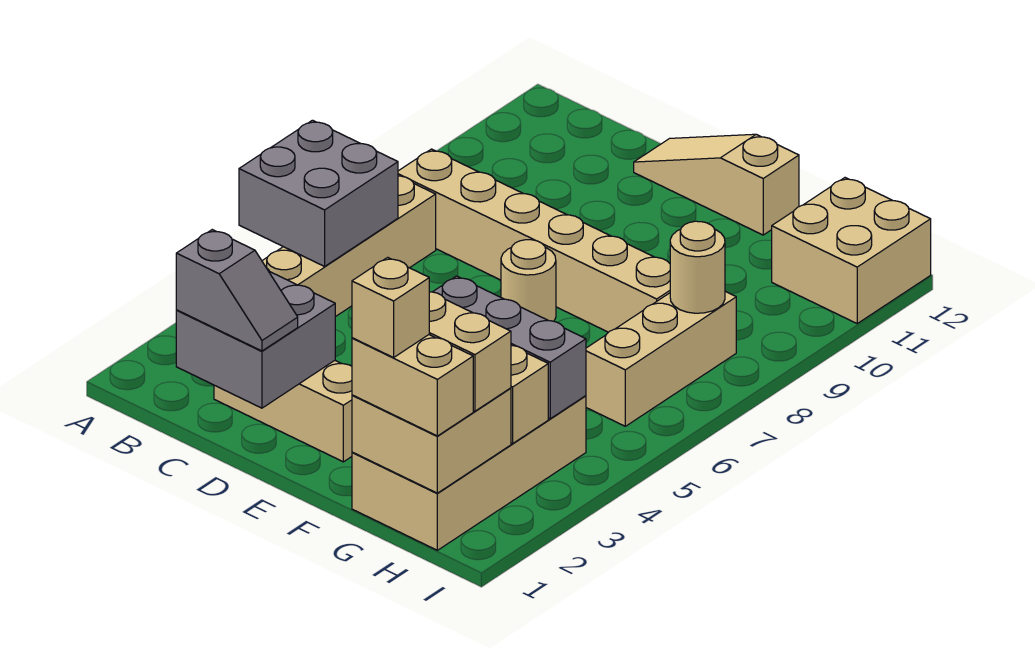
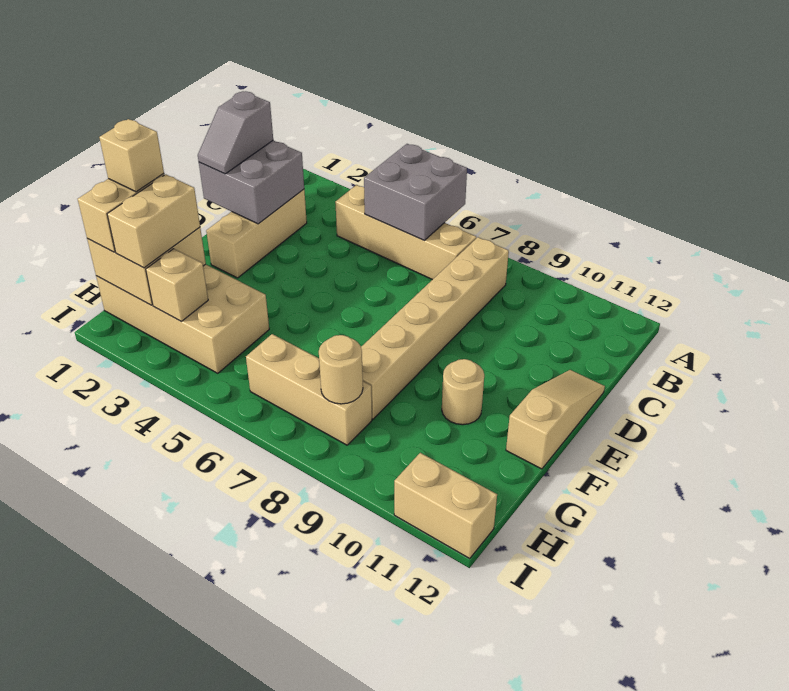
tan round brick E7 level 1 -> tan round brick F10 level 1
grey brick F4:H4 level 2 -> none
tan brick H11:I12 level 1 -> tan brick I11:I12 level 1

